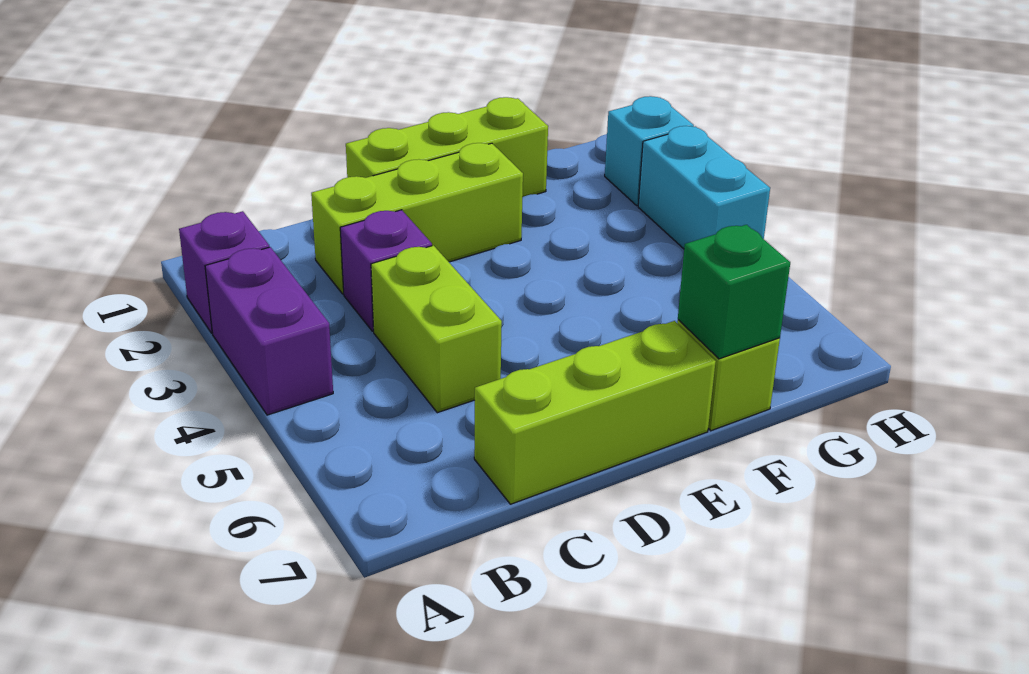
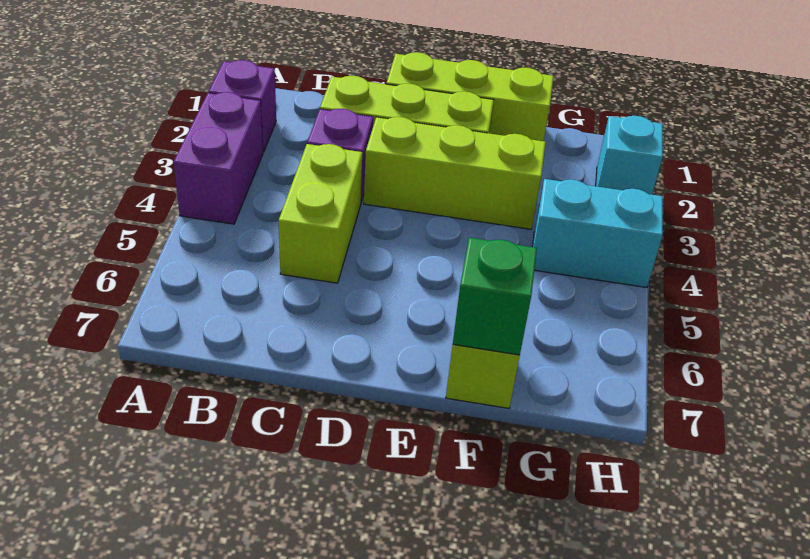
lime brick C7:E7 level 1 -> lime brick D3:F3 level 1
cyan brick H3:H4 level 1 -> cyan brick G4:H4 level 1

